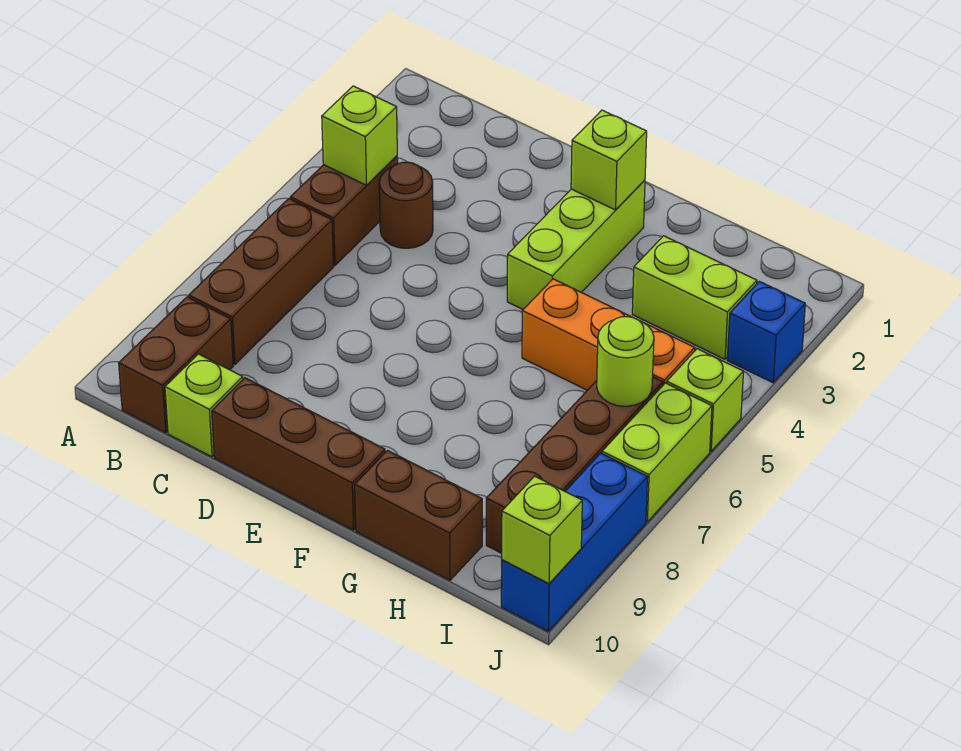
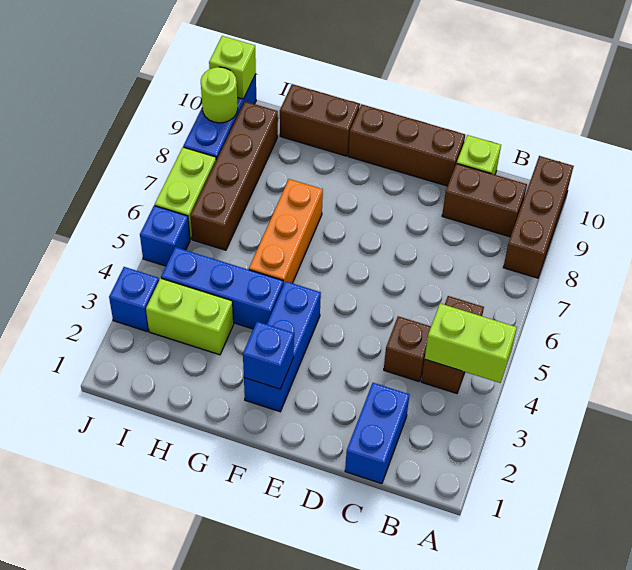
lime brick B4 level 2 -> lime brick A4:B4 level 2
brown brick B6:B8 level 1 -> brown brick A8:A10 level 1
brown brick B9:B10 level 1 -> brown brick B9:C9 level 1
none -> blue brick C1:C2 level 1
brown round brick C4 level 1 -> brown brick C4 level 1
lime brick F2:F4 level 1 -> blue brick F2:F4 level 1
lime brick F2 level 2 -> blue brick F2 level 2
none -> blue brick G4:I4 level 1
orange brick G5:I5 level 1 -> orange brick G5:G7 level 1
lime round brick I6 level 2 -> lime round brick J9 level 2
lime brick J5 level 1 -> blue brick J5 level 1

